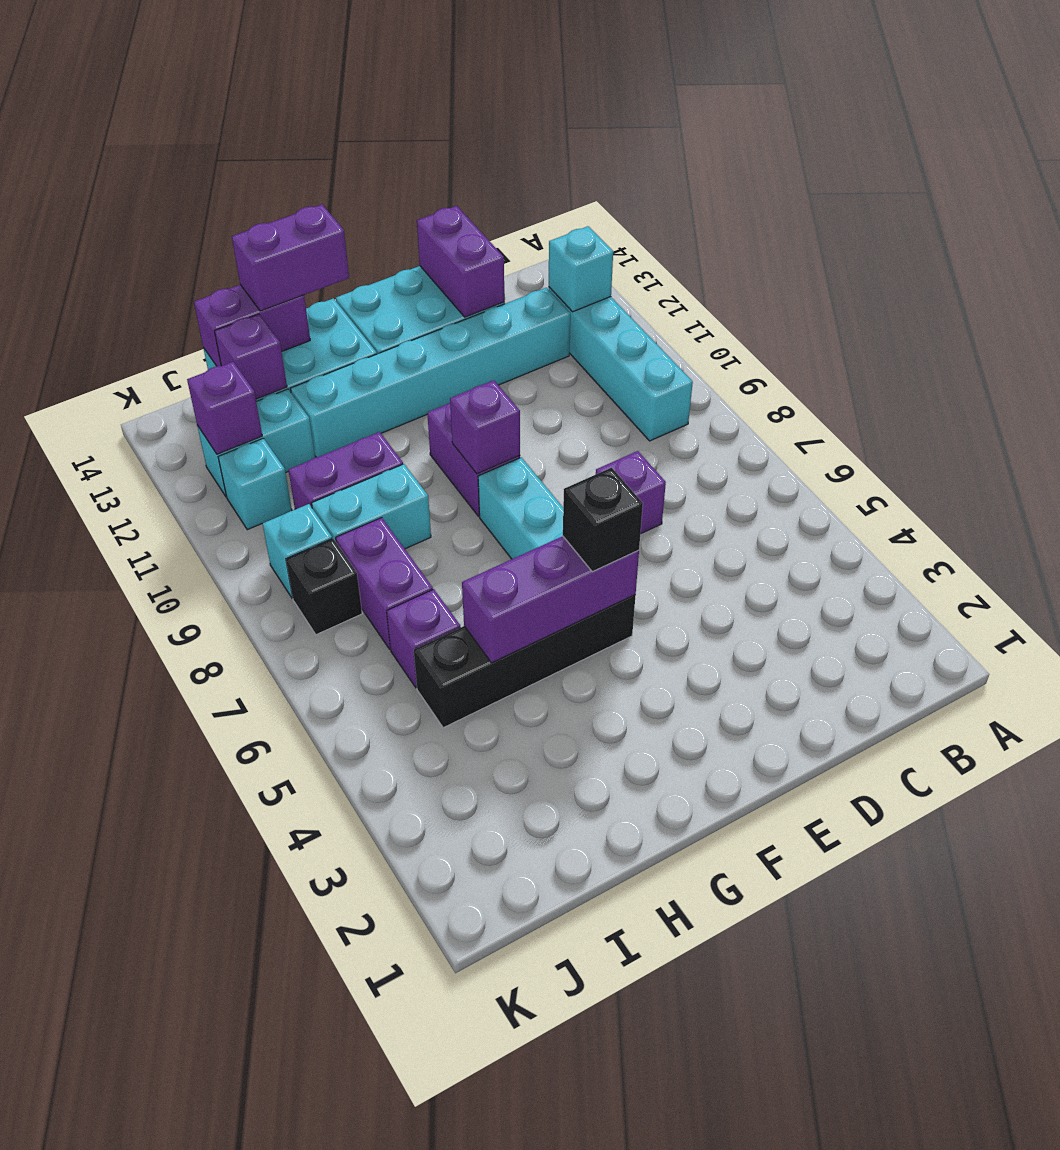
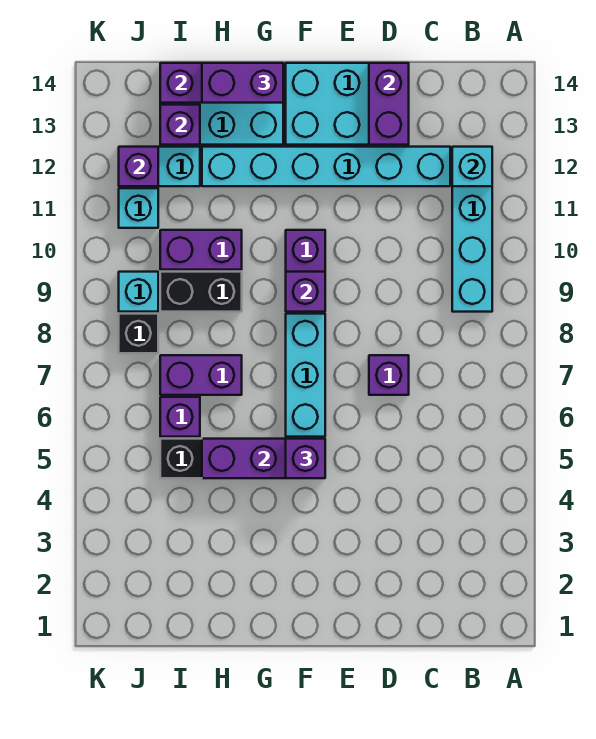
black brick F5 level 3 -> purple brick F5 level 3
cyan brick H9:I9 level 1 -> black brick H9:I9 level 1
purple brick I7:I8 level 1 -> purple brick H7:I7 level 1

